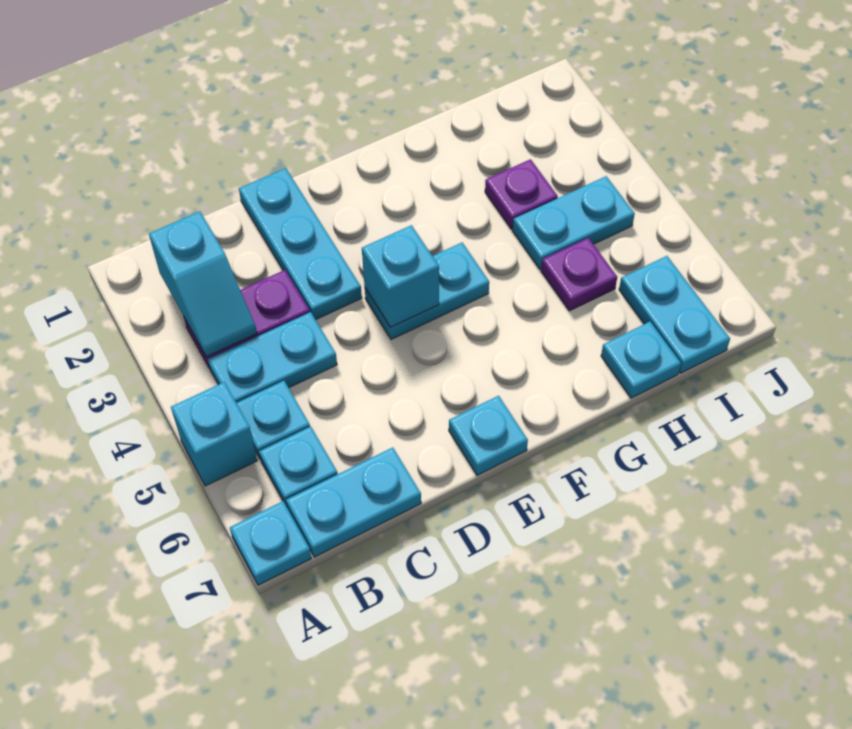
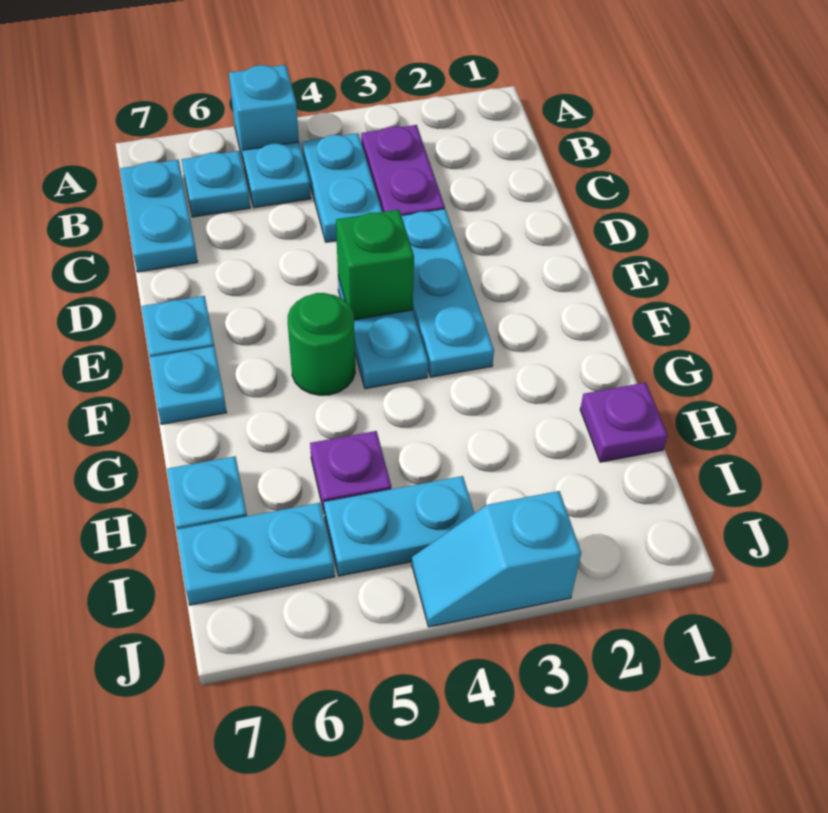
cyan plate A7 level 1 -> cyan plate F7 level 1
cyan slope B2:B3 level 2 top 2 -> cyan slope J3:J4 level 1 top 3
cyan plate D1:D3 level 1 -> cyan plate D3:F3 level 1
cyan brick E4 level 2 -> green brick E4 level 2
none -> green round brick F5 level 1
purple plate H3 level 1 -> purple plate H1 level 1
cyan plate H4:I4 level 1 -> cyan plate I4:I5 level 1

